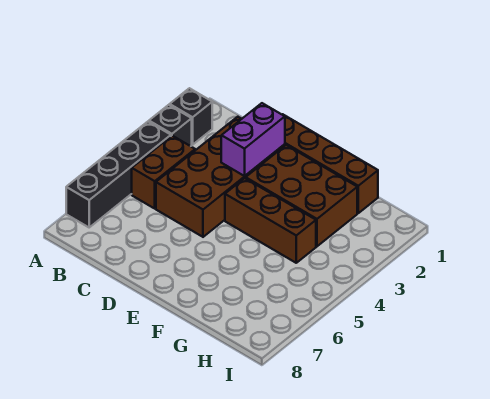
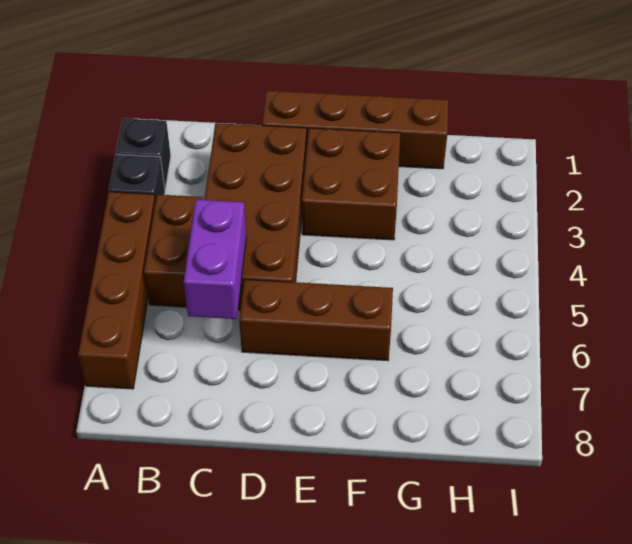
black brick A4:A7 level 1 -> brown brick A4:A7 level 1
purple brick D2:D3 level 2 -> purple brick C5:C6 level 2
brown brick E2:G3 level 1 -> brown brick E2:F3 level 1
brown brick E4:G4 level 1 -> brown brick D6:F6 level 1

